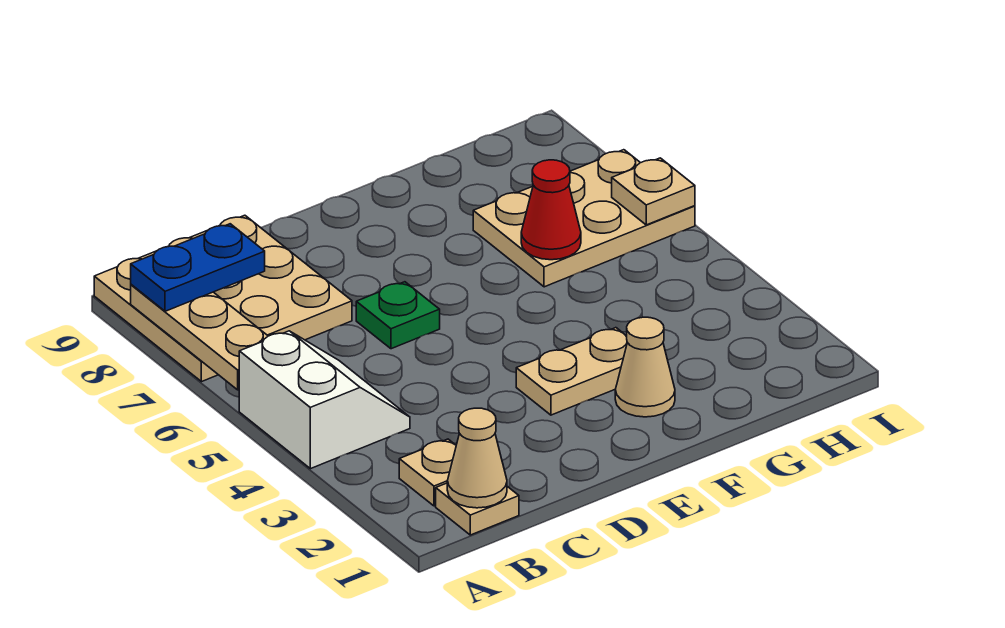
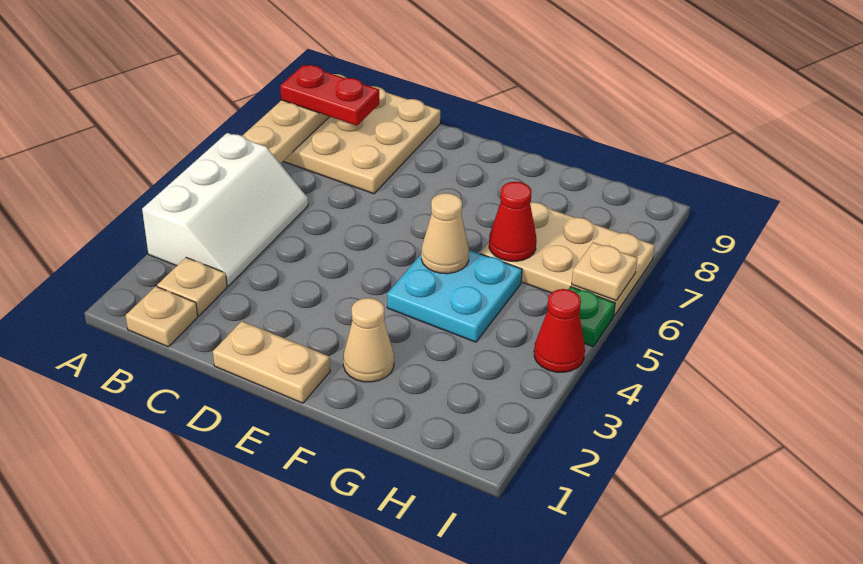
white slope A4:B5 level 1 top A -> white slope A3:B5 level 1 top A
blue plate A8:B8 level 3 -> red plate A8:B8 level 3
tan cone B1 level 2 -> tan cone F5 level 2
green plate D6 level 1 -> green plate I5 level 1
tan plate E3:F3 level 1 -> tan plate D1:E1 level 1
none -> cyan plate F4:G5 level 1
none -> red cone I4 level 1

